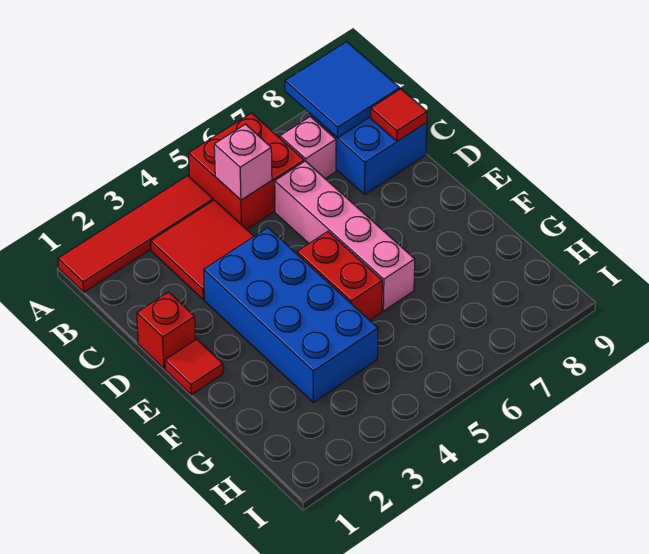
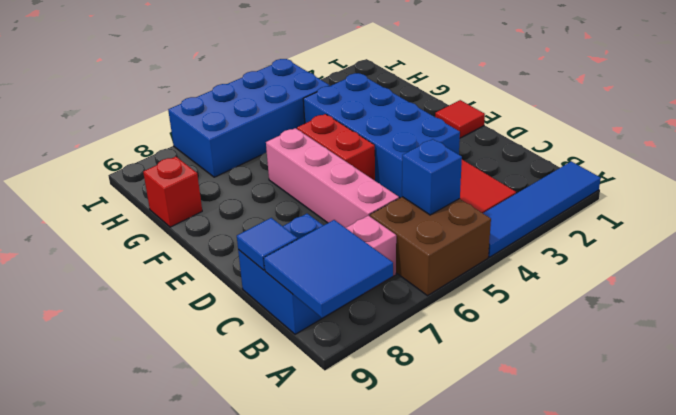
red tile A1:A4 level 1 -> blue tile A1:A4 level 1
red brick A5:B6 level 1 -> brown brick A5:B6 level 1
pink brick B5 level 2 -> blue brick B5 level 2
red tile C9 level 2 -> blue tile C9 level 2
red brick D1 level 1 -> red brick G9 level 1
none -> blue brick H4:I7 level 1

